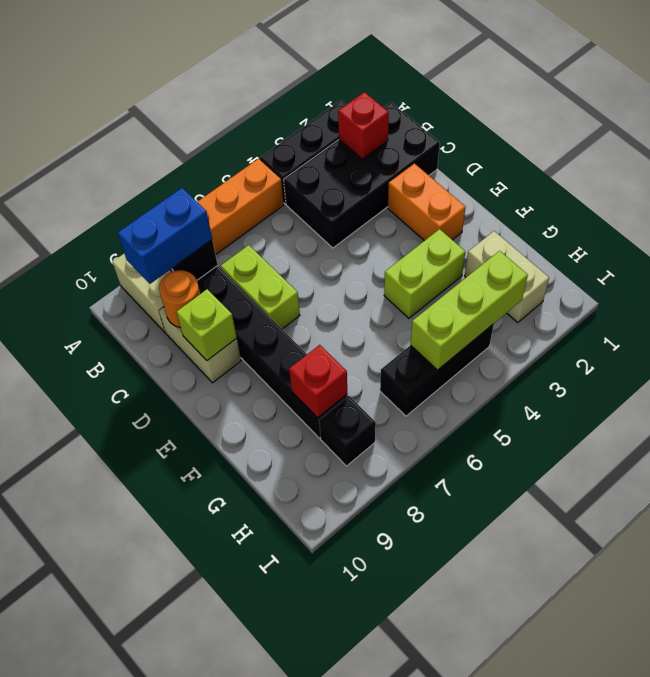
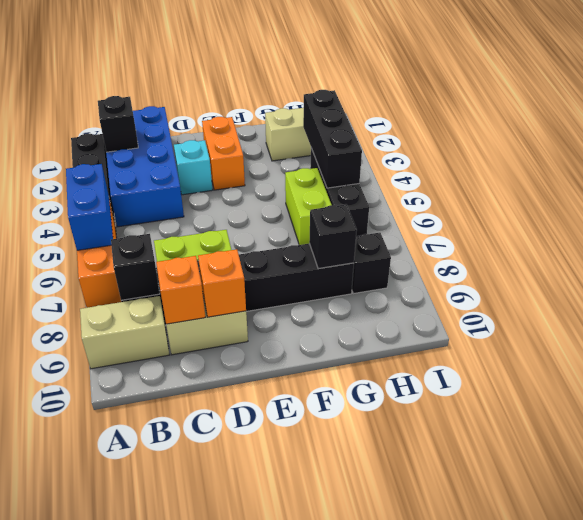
black brick B1:C4 level 1 -> blue brick B1:C4 level 1
red brick B2 level 2 -> black brick B2 level 2
blue brick B8:B9 level 3 -> blue brick A5:A6 level 2
orange round brick C9 level 2 -> orange brick C9 level 2
orange brick D2:E2 level 1 -> orange brick E2:E3 level 1
none -> cyan brick D3 level 1
lime brick D9 level 2 -> orange brick D9 level 2
lime brick F3:F4 level 1 -> lime brick G5:G6 level 1
red brick G8 level 2 -> black brick G8 level 2
lime brick H3:H5 level 2 -> black brick H3:H5 level 2

